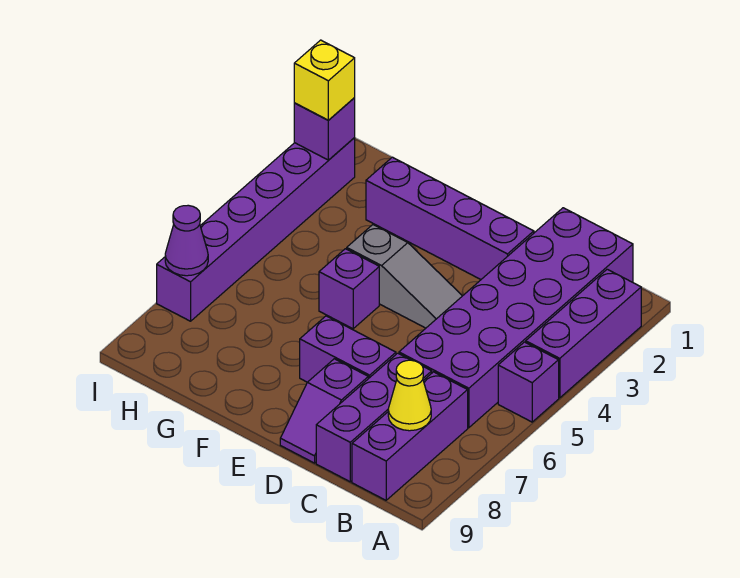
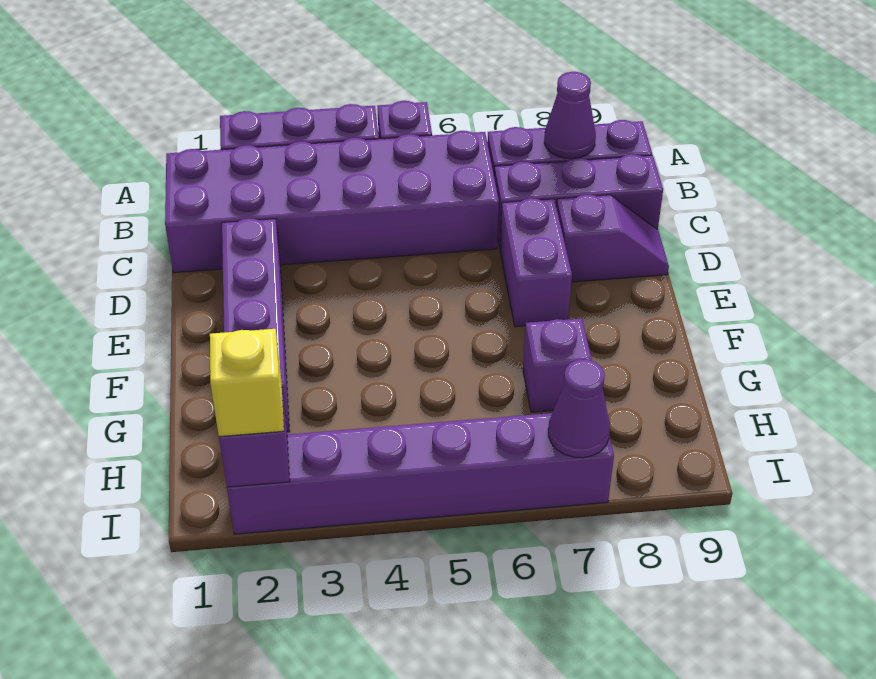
yellow cone B8 level 2 -> purple cone B8 level 2
grey slope D4:F4 level 1 top F -> none
purple brick F5 level 1 -> purple brick G7 level 1

